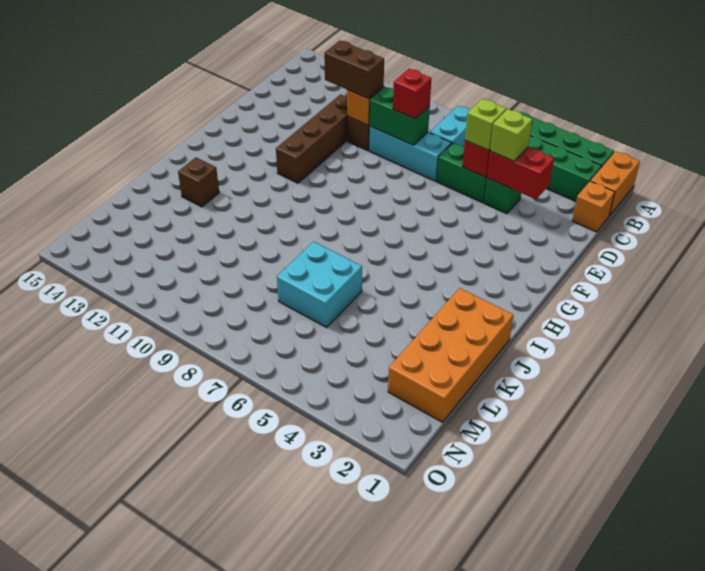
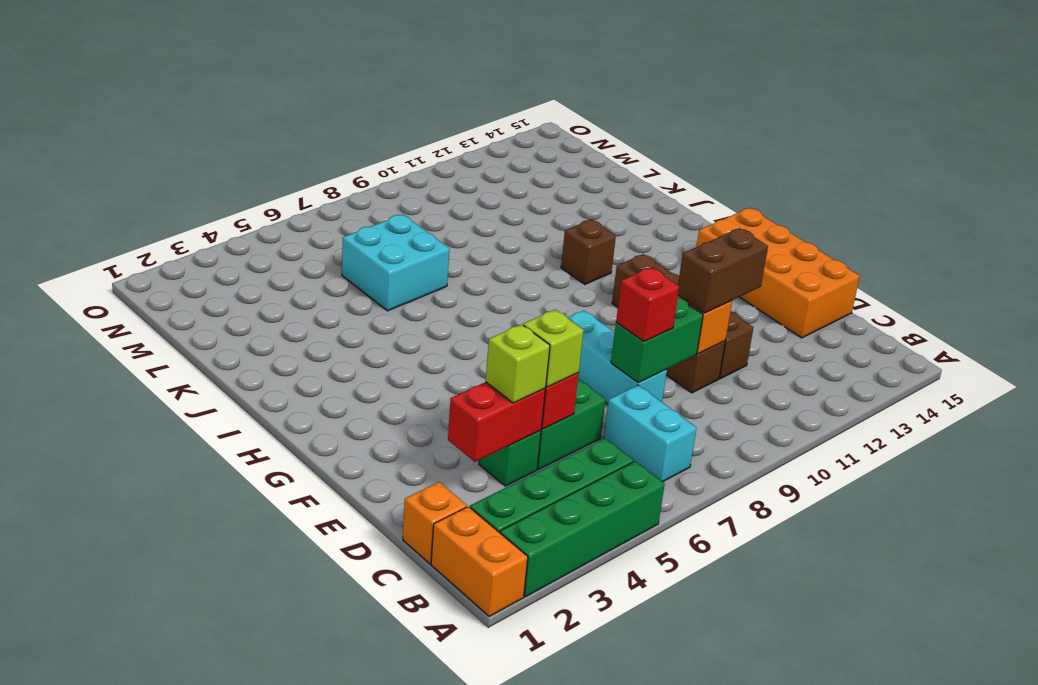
cyan brick D7:D9 level 1 -> cyan brick D8:F8 level 1
orange brick J1:M2 level 1 -> orange brick D14:G15 level 1
brown brick J13 level 1 -> brown brick I11 level 1

